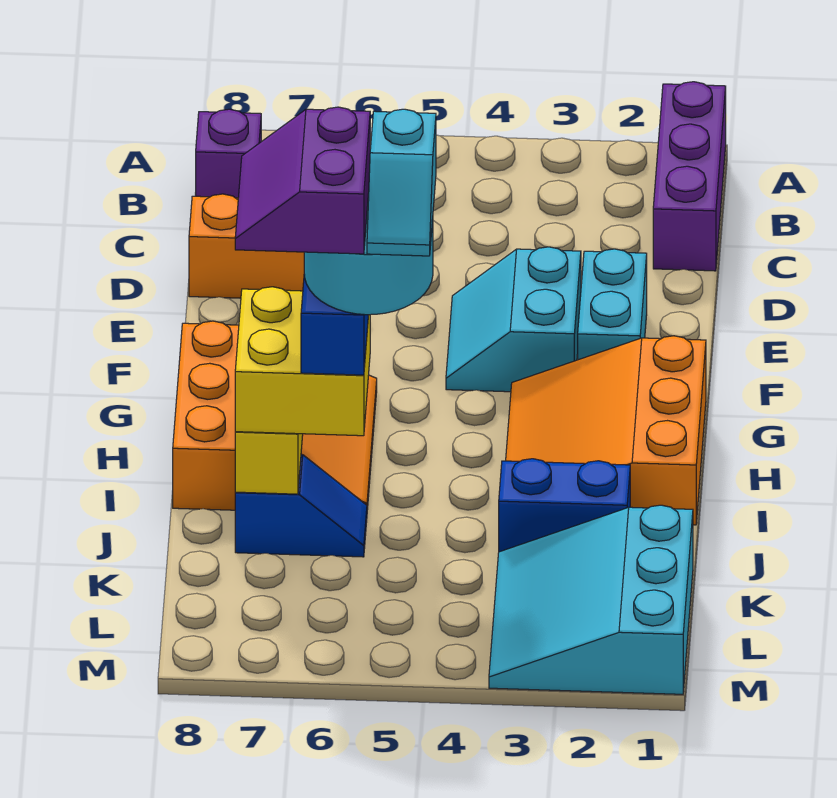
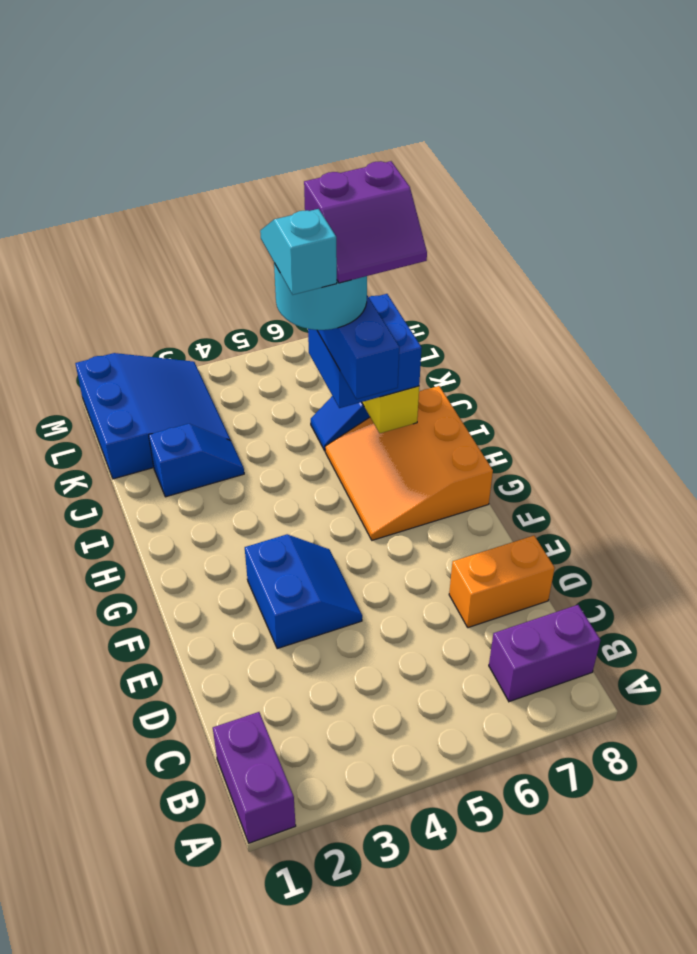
purple brick A1:C1 level 1 -> purple brick A1:B1 level 1
purple brick B8 level 1 -> purple brick B7:B8 level 1
cyan brick E2:F2 level 1 -> none
cyan slope E3:F4 level 1 top 3 -> blue slope E3:F4 level 1 top 3
orange slope G1:I3 level 1 top 1 -> none
yellow brick I6:J7 level 3 -> blue brick I6:J7 level 3
purple slope I6:J7 level 6 top 6 -> purple slope I6:J7 level 6 top J
blue brick J2:J3 level 1 -> blue slope J2:J3 level 1 top 2
cyan slope K1:M3 level 1 top 1 -> blue slope K1:M3 level 1 top 1

